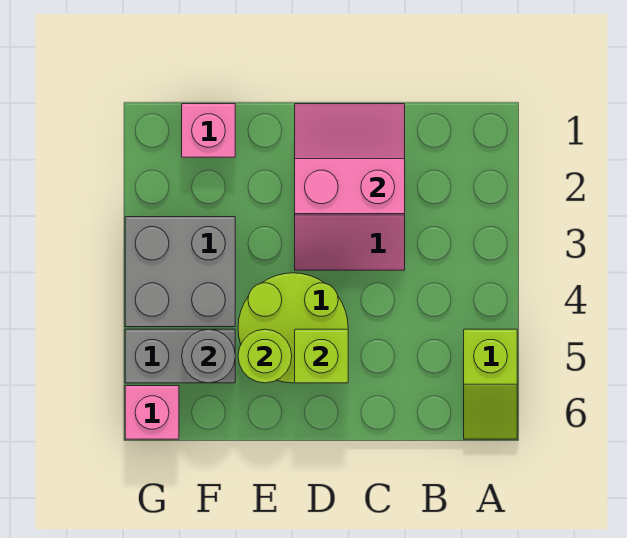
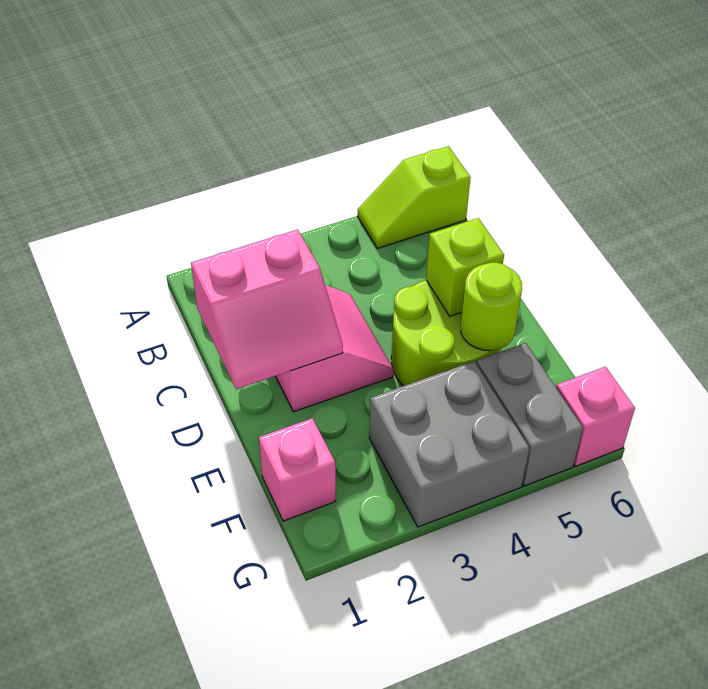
lime slope A5:A6 level 1 top 5 -> lime slope A5:A6 level 1 top 6
pink slope C1:D2 level 2 top 2 -> pink slope C1:D2 level 2 top C
grey round brick F5 level 2 -> none

